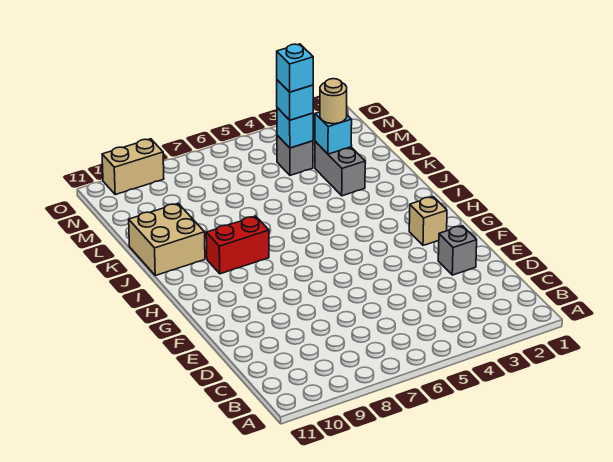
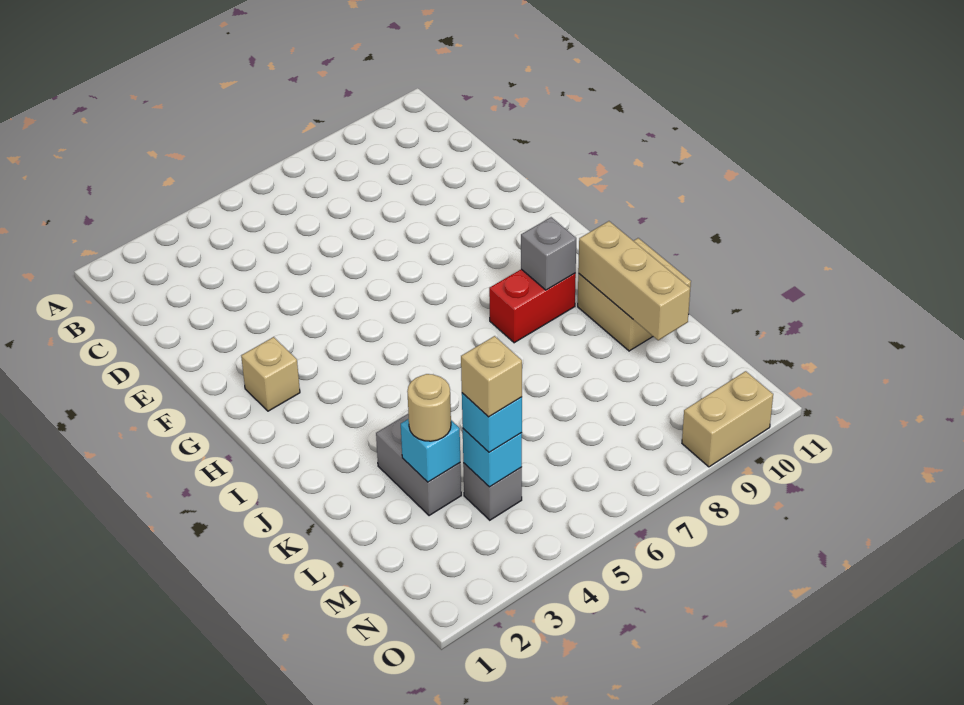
grey brick E2 level 1 -> grey brick I9 level 2
none -> tan brick J10:L10 level 2
cyan brick M4 level 4 -> tan brick M4 level 4

